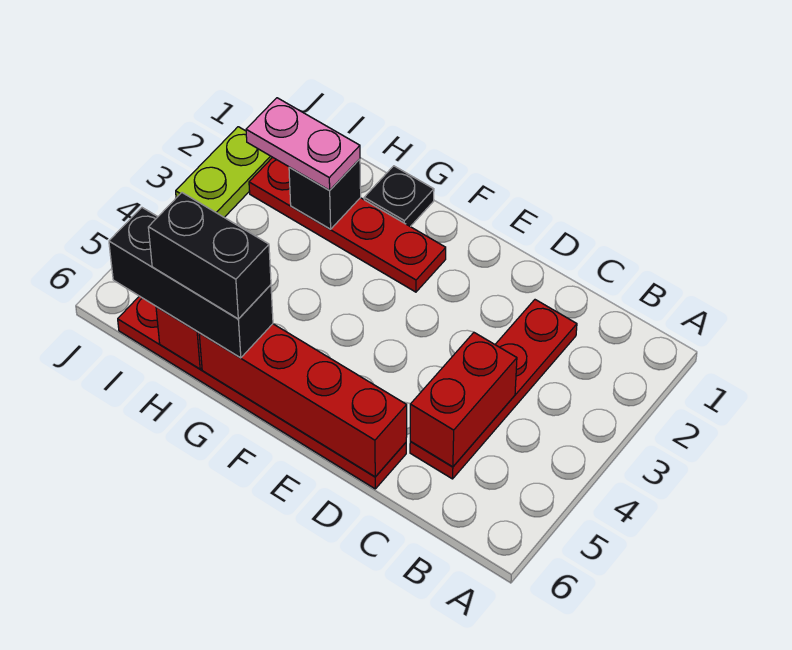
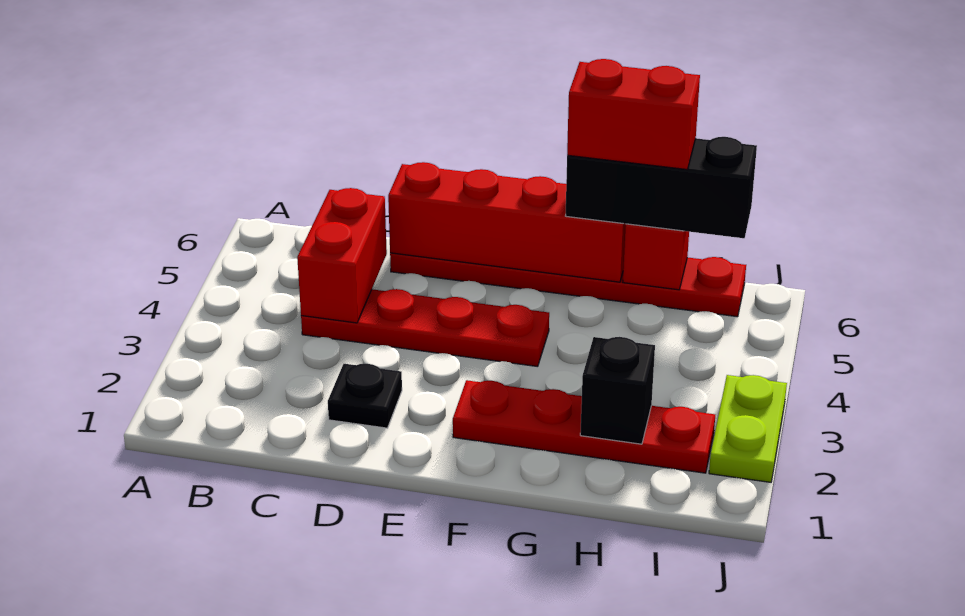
red plate C2:C5 level 1 -> red plate C4:F4 level 1
black plate G1 level 1 -> black plate D2 level 1
black brick G6:H6 level 4 -> red brick G6:H6 level 4
pink plate H2:I2 level 3 -> none

